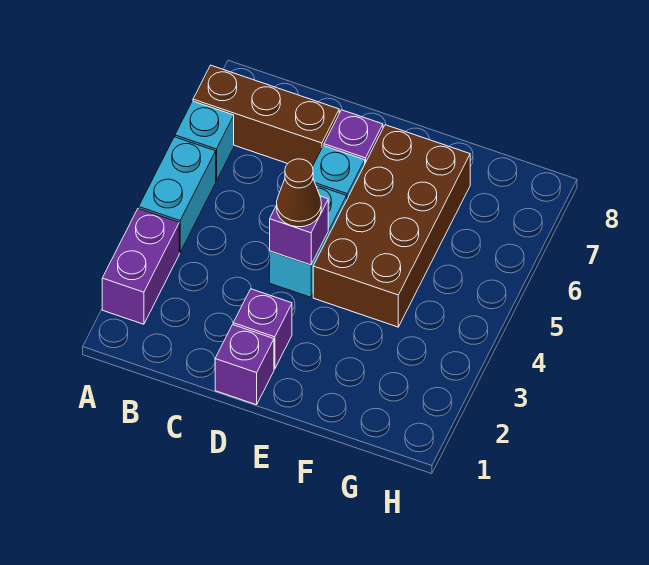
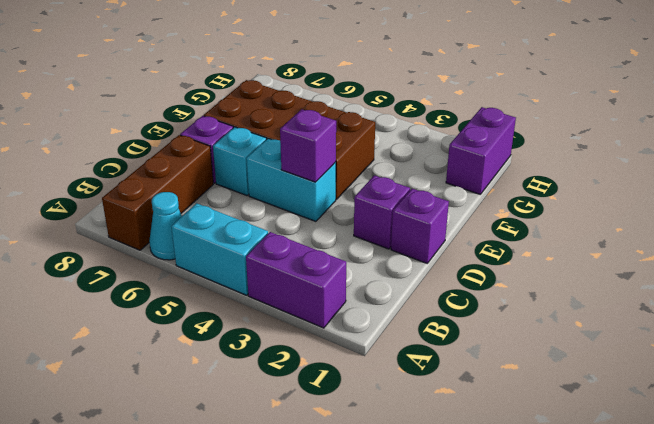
cyan brick A6 level 1 -> cyan cone A6 level 1
brown cone D4 level 3 -> none
none -> purple brick G1:H1 level 1

